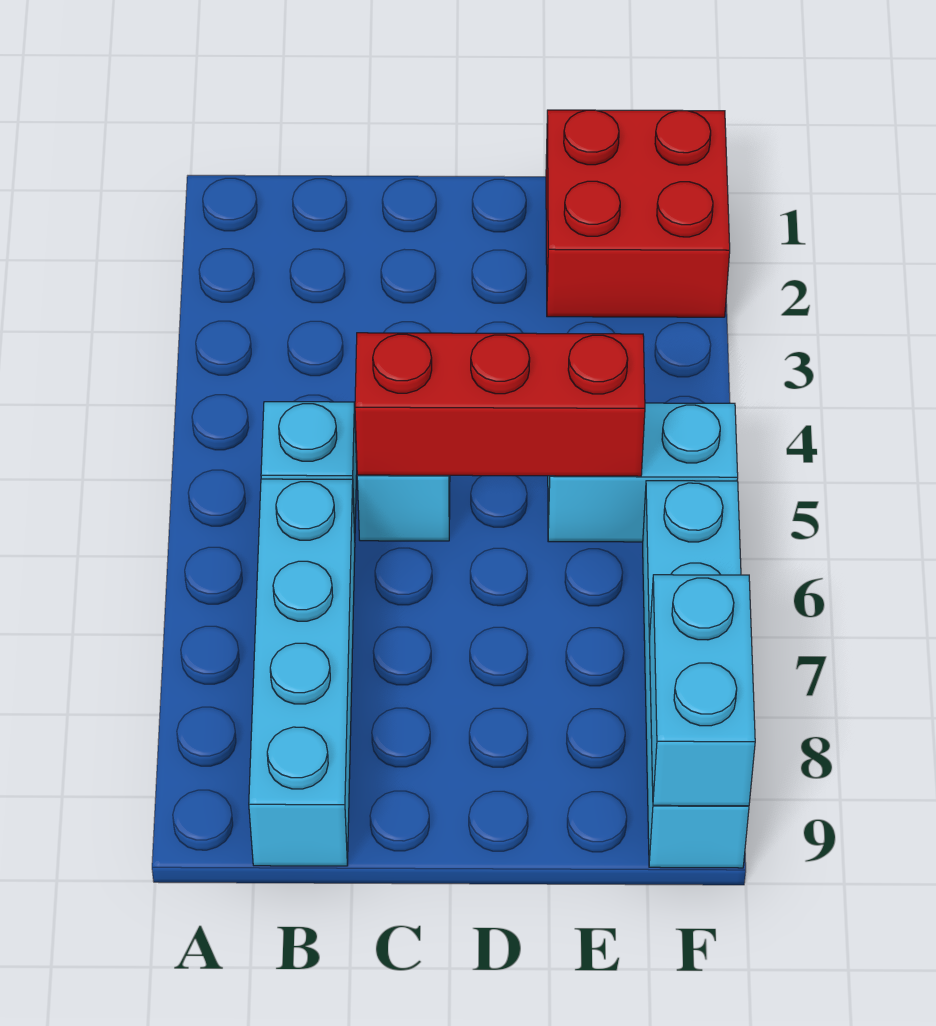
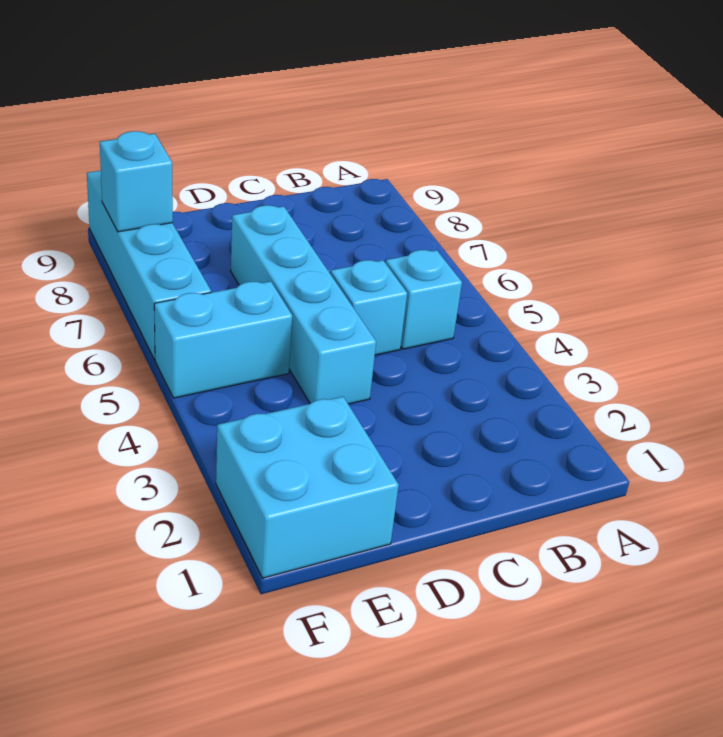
cyan brick B6:B9 level 1 -> cyan brick D4:D7 level 1
red brick C5:E5 level 2 -> none
red brick E1:F2 level 1 -> cyan brick E1:F2 level 1
cyan brick F8:F9 level 2 -> cyan brick F8 level 2

